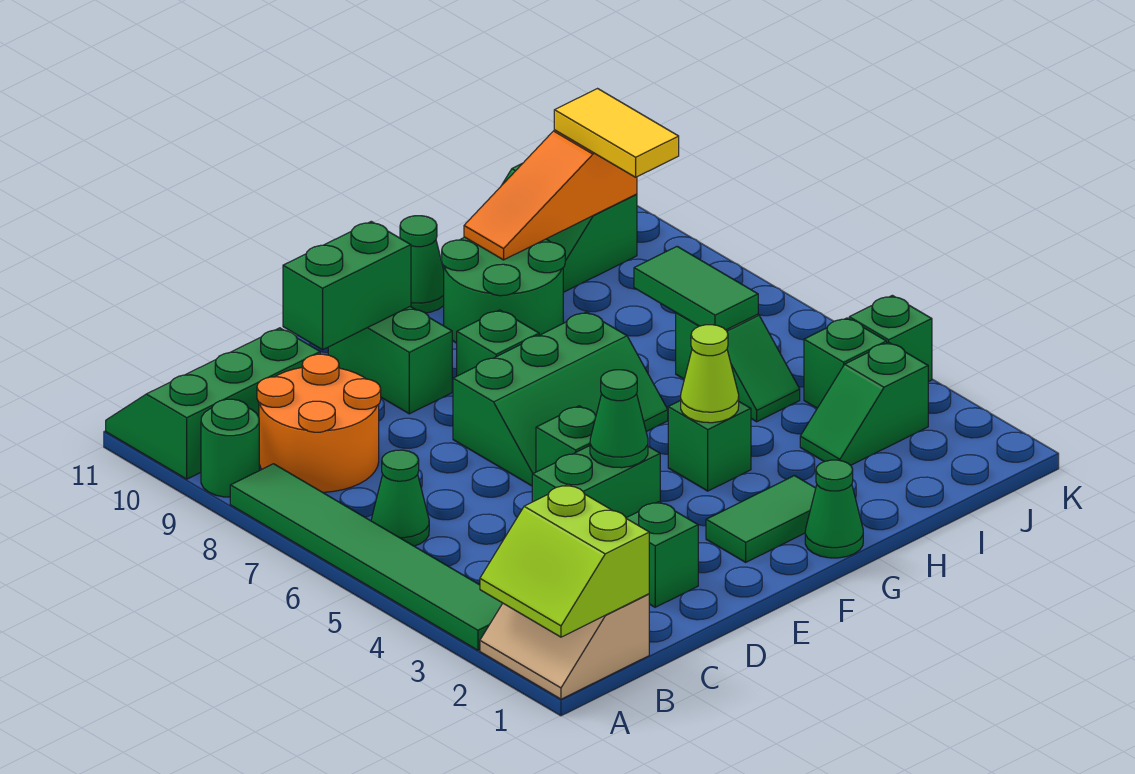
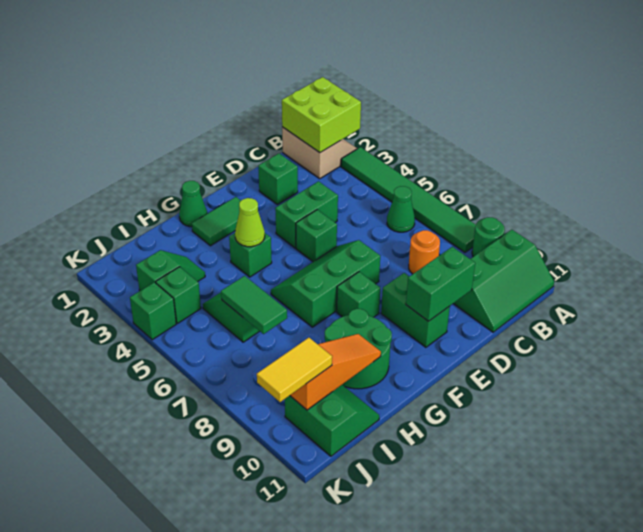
lime slope A1:B2 level 2 top B -> lime brick A1:B2 level 2
orange round brick B8:C9 level 1 -> orange round brick C8 level 1
green cone E4 level 2 -> none
green cone G11 level 1 -> none
yellow tile J9:J10 level 3 -> yellow tile J10:K10 level 3

